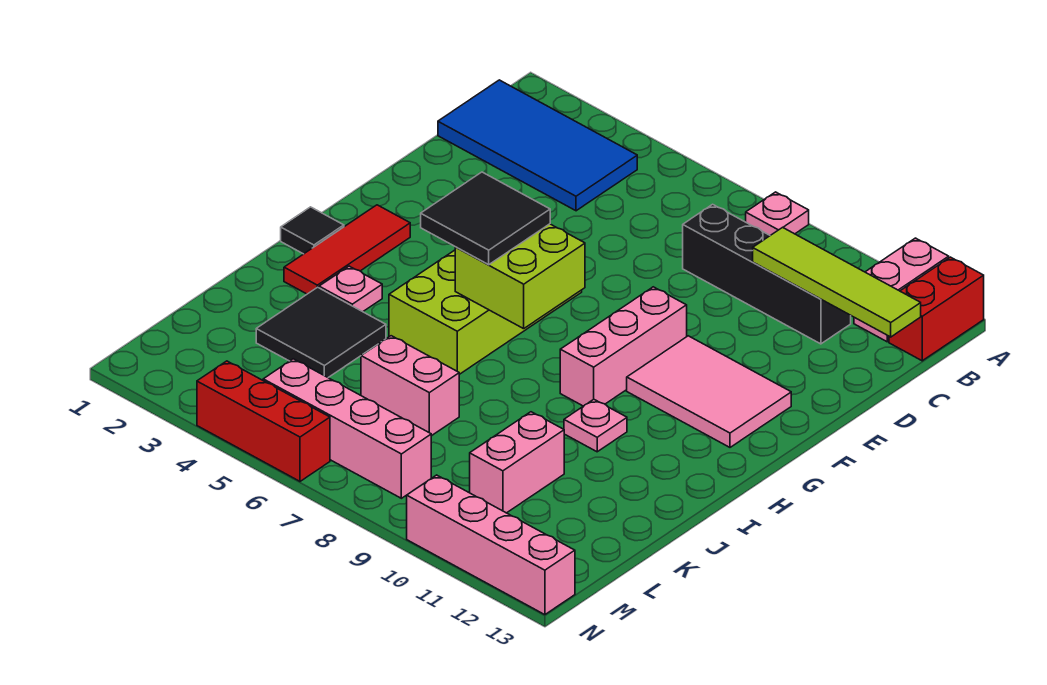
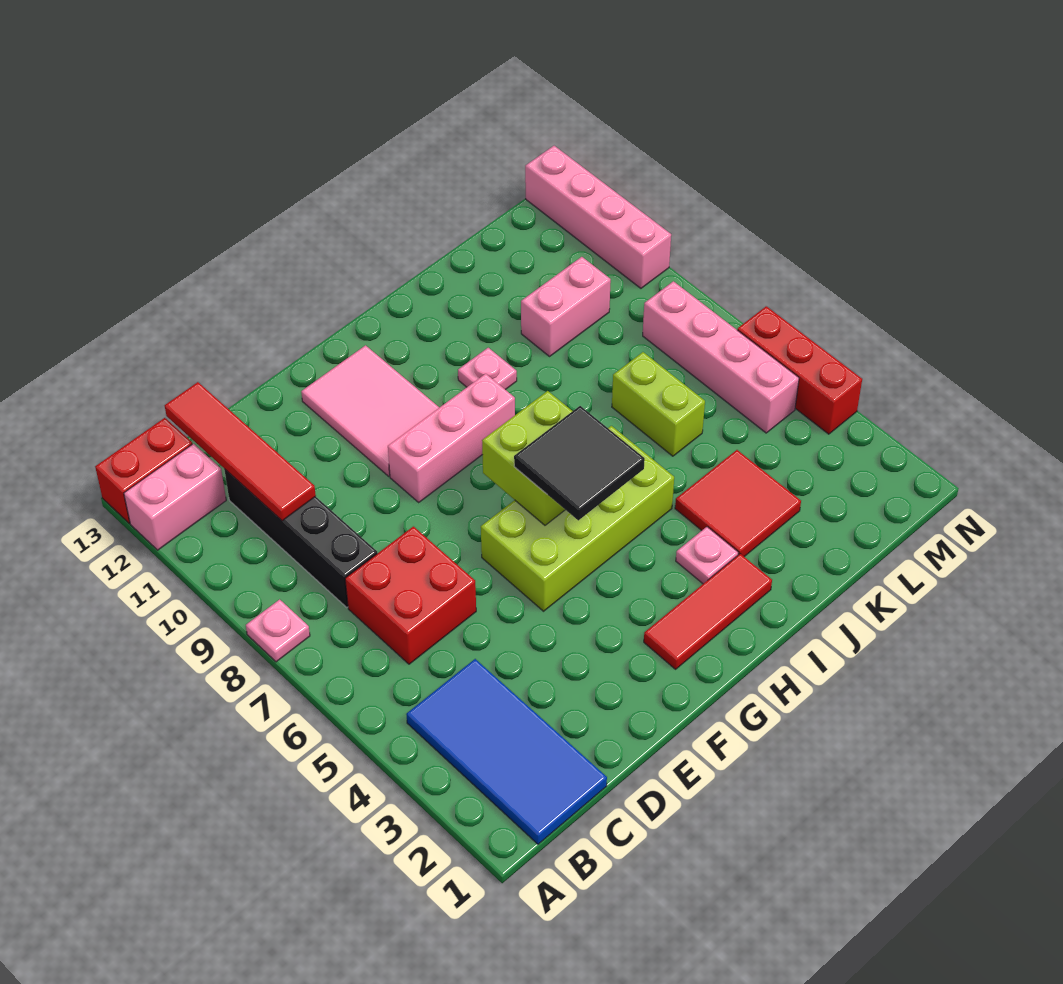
none -> red brick C6:D7 level 1
lime tile C10:C13 level 2 -> red tile C10:C13 level 2
black tile H1 level 1 -> none
black tile J3:K4 level 1 -> red tile J3:K4 level 1
pink brick K6:K7 level 1 -> lime brick K6:K7 level 1

